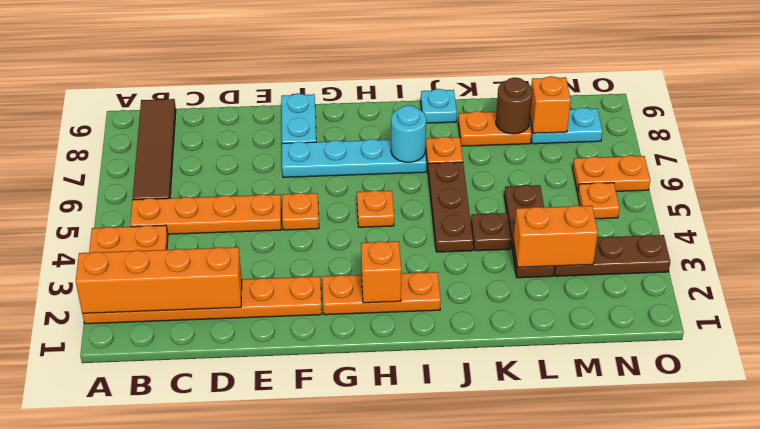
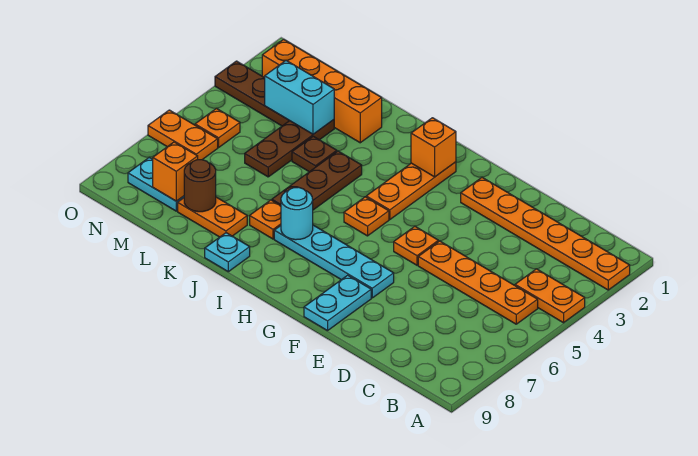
orange brick A2:D2 level 2 -> orange brick K2:N2 level 1
brown tile B6:B9 level 1 -> none
orange plate G2:I2 level 1 -> orange plate H2:H4 level 1
orange brick L3:M3 level 2 -> cyan brick L3:M3 level 2

